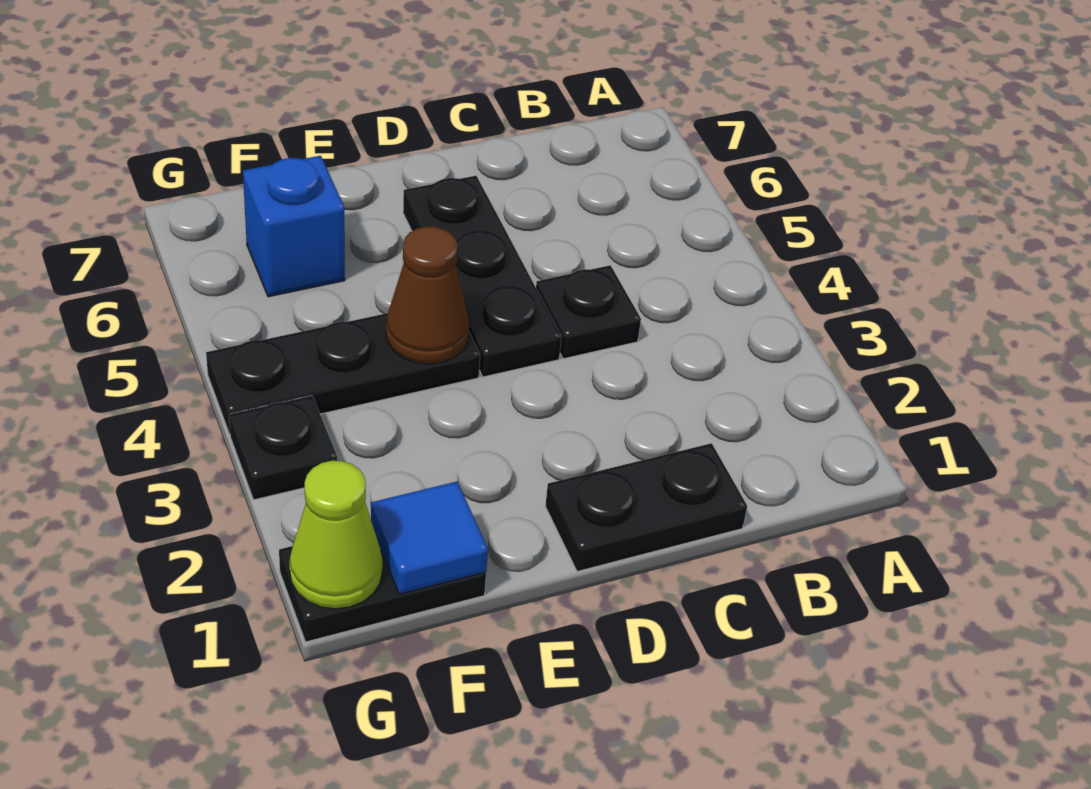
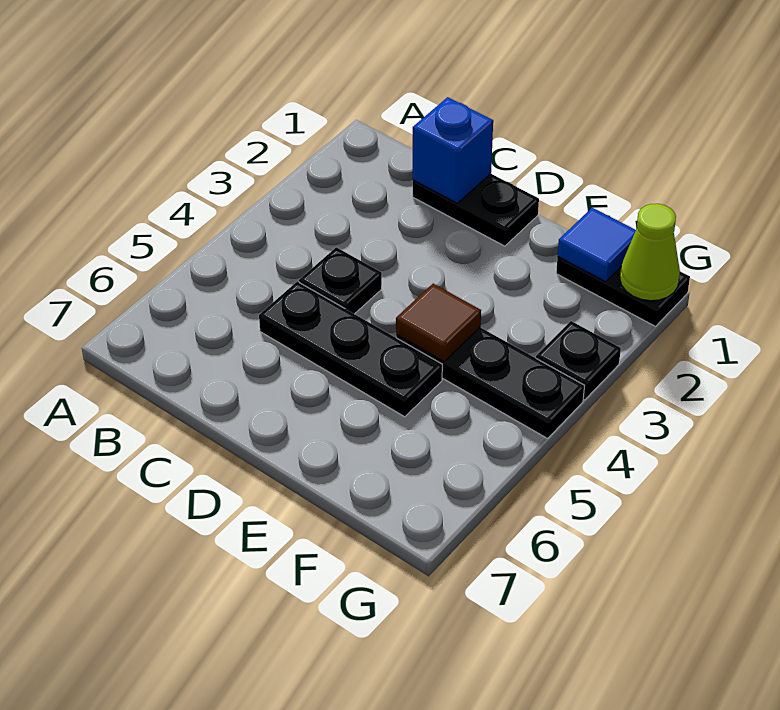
black plate D4:D6 level 1 -> black plate C5:E5 level 1
brown cone E4 level 2 -> brown tile E4 level 2
blue brick F6 level 1 -> blue brick C1 level 2

